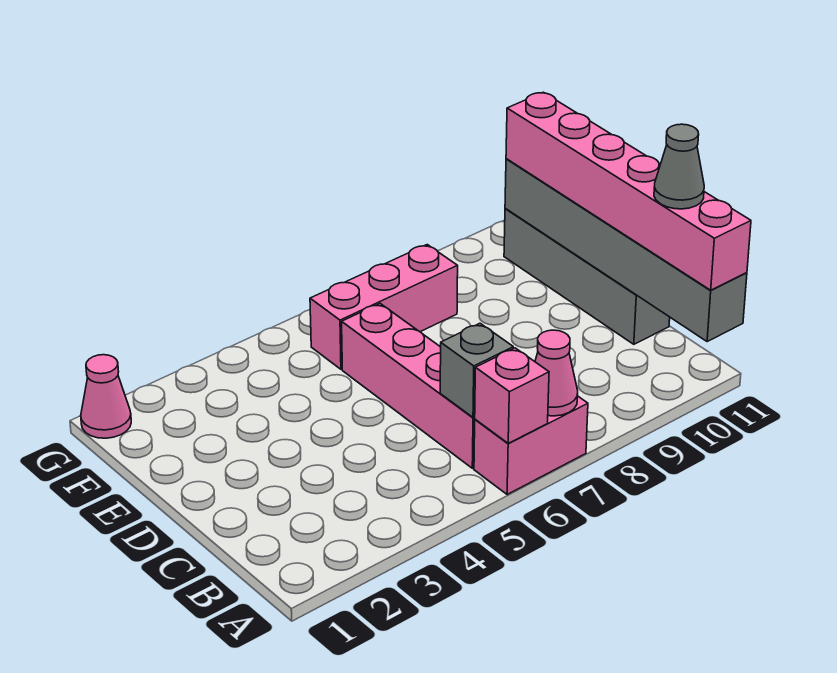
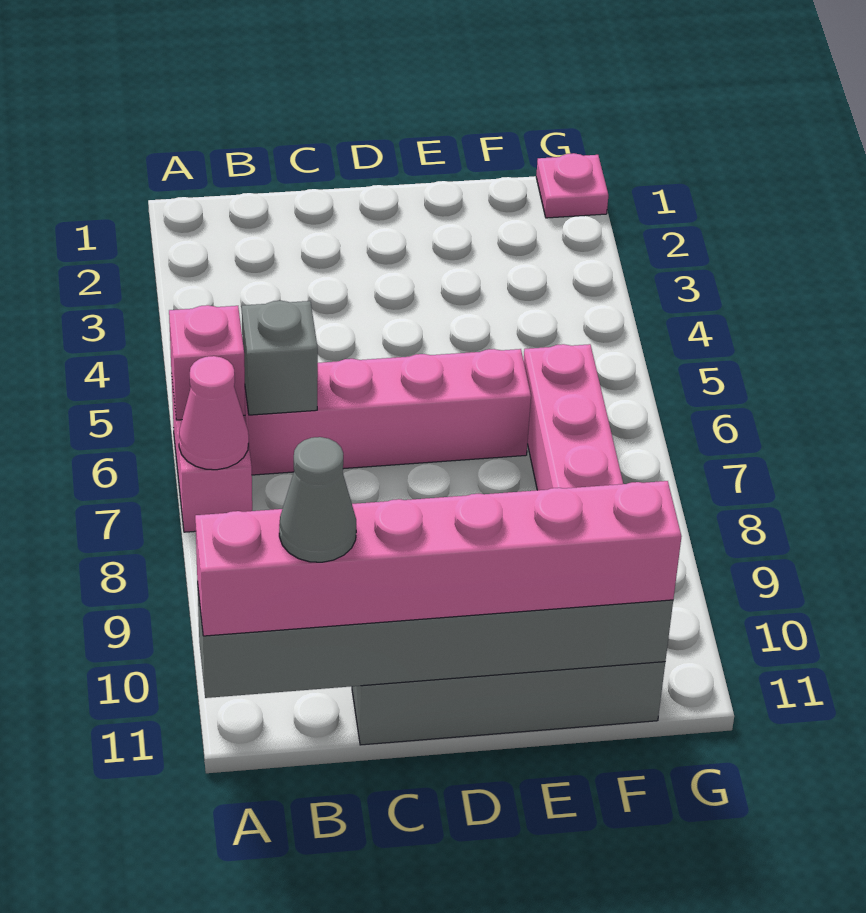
pink cone G1 level 1 -> pink plate G1 level 1

